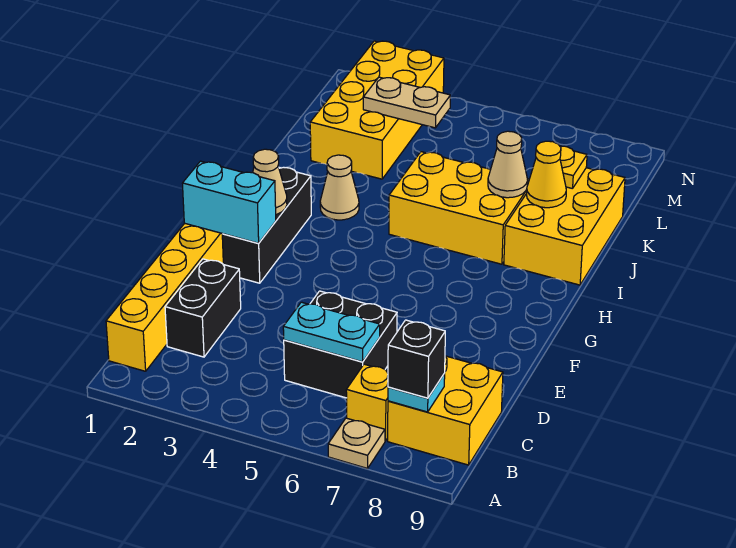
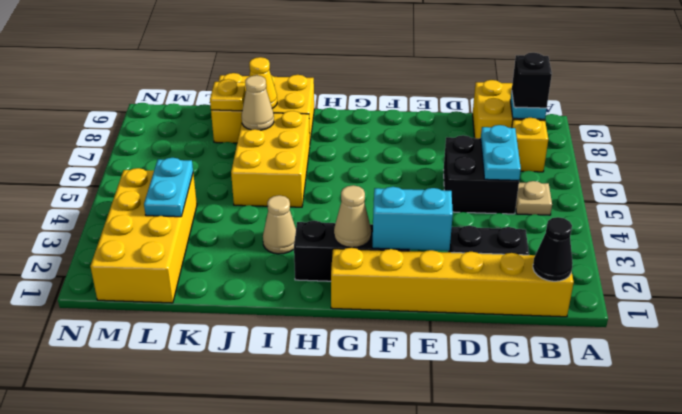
tan plate A7 level 1 -> tan plate B5 level 1
none -> black cone B1 level 2
cyan brick F1:F2 level 2 -> cyan brick E2:F2 level 2
yellow brick K2:N3 level 1 -> yellow brick L1:M4 level 1
tan plate L3:L4 level 2 -> cyan plate L3:L4 level 2

